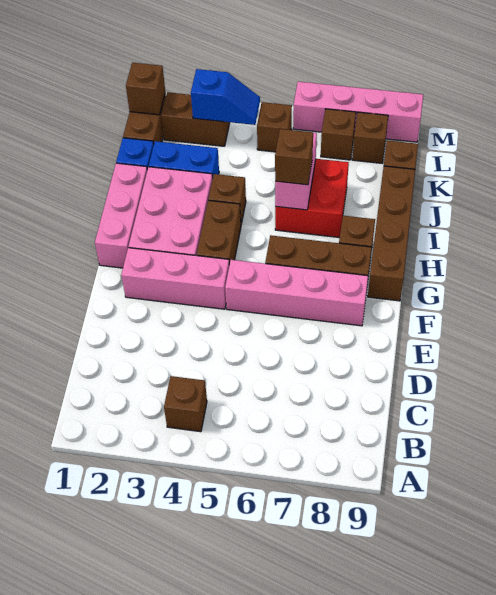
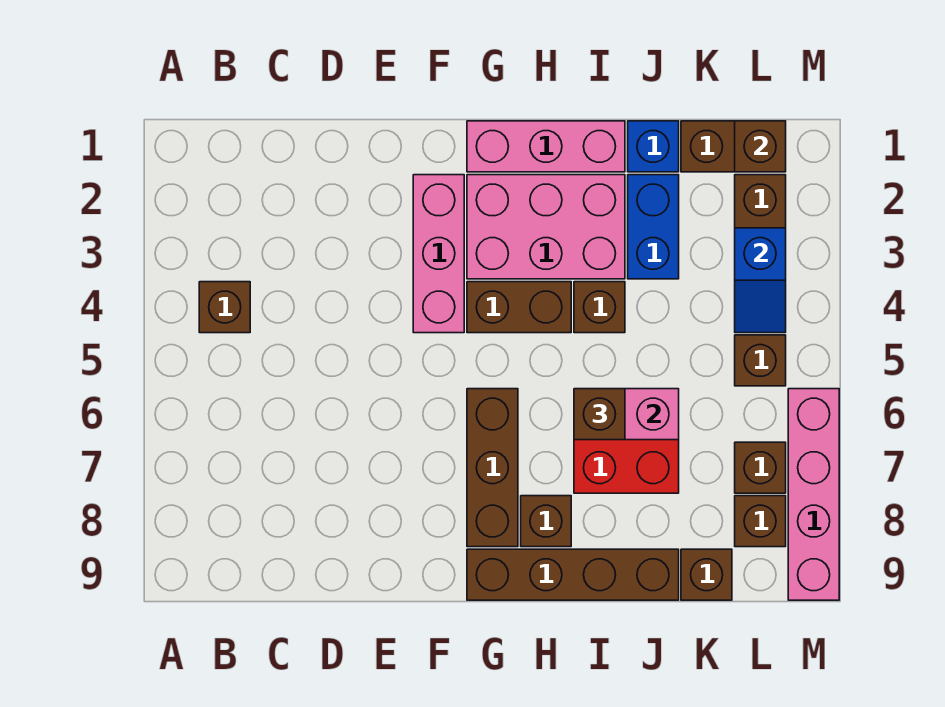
pink brick F5:F8 level 1 -> none

